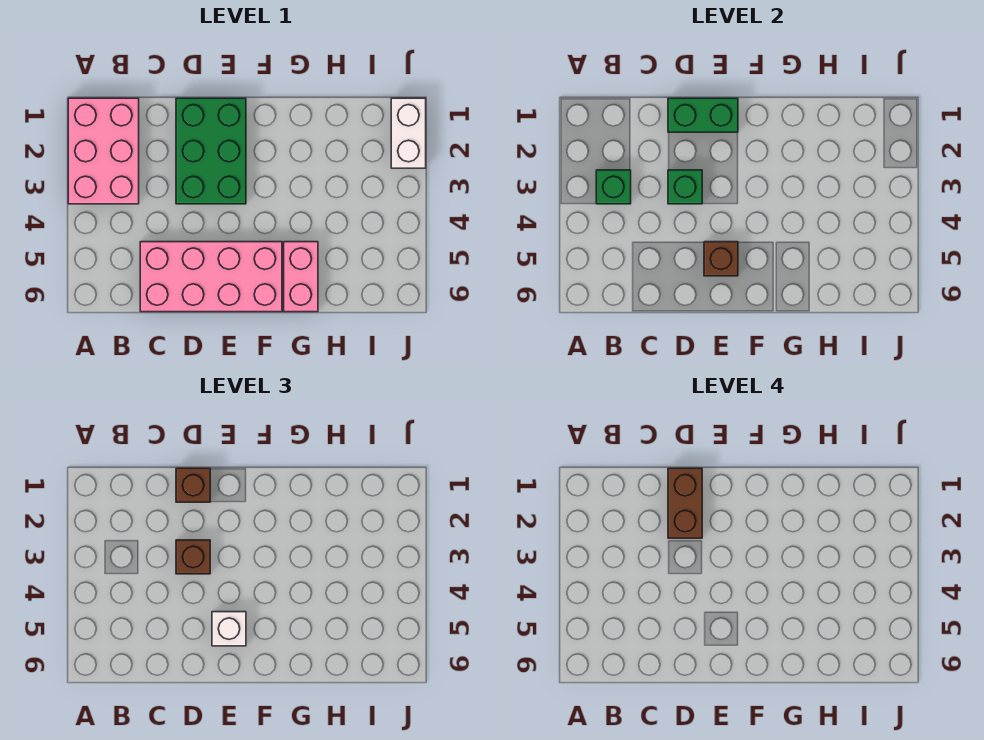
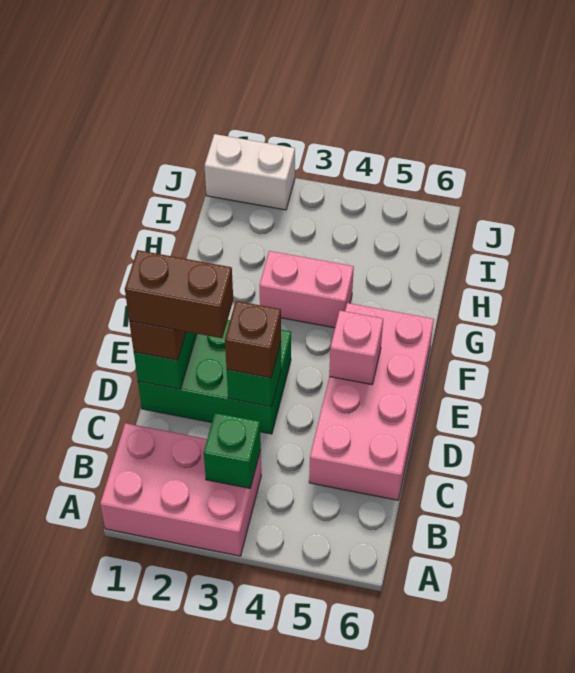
brown brick E5 level 2 -> pink brick E5 level 2
white brick E5 level 3 -> none
pink brick G5:G6 level 1 -> pink brick G3:G4 level 1

